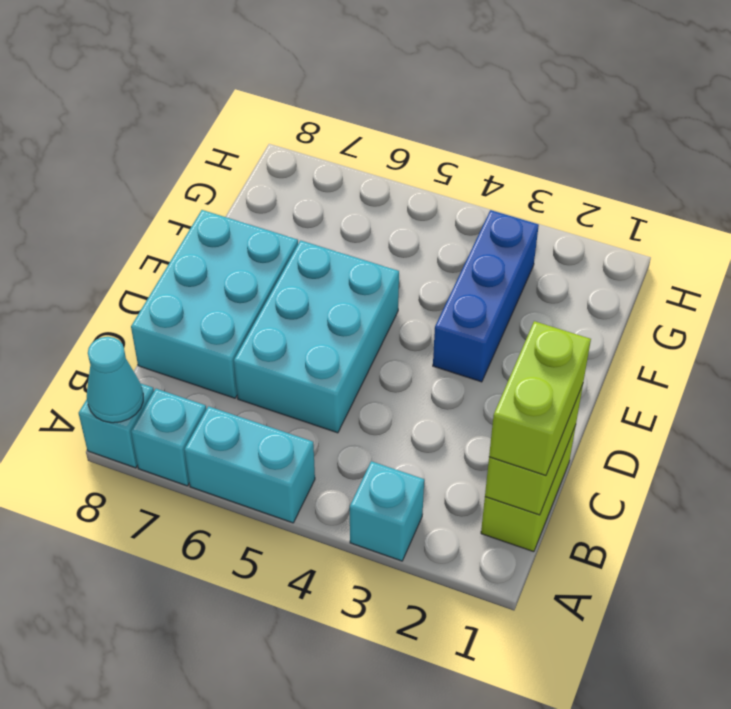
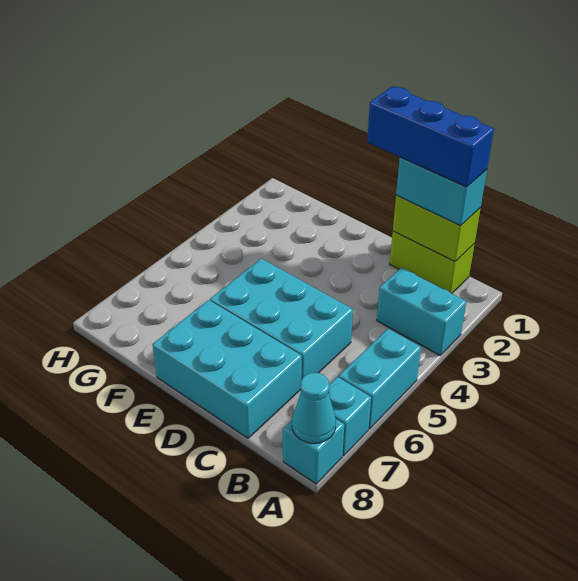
cyan brick A3 level 1 -> cyan brick A3:B3 level 1
lime brick B1:C1 level 3 -> cyan brick B1:C1 level 3
blue brick E3:G3 level 1 -> blue brick B1:D1 level 4

